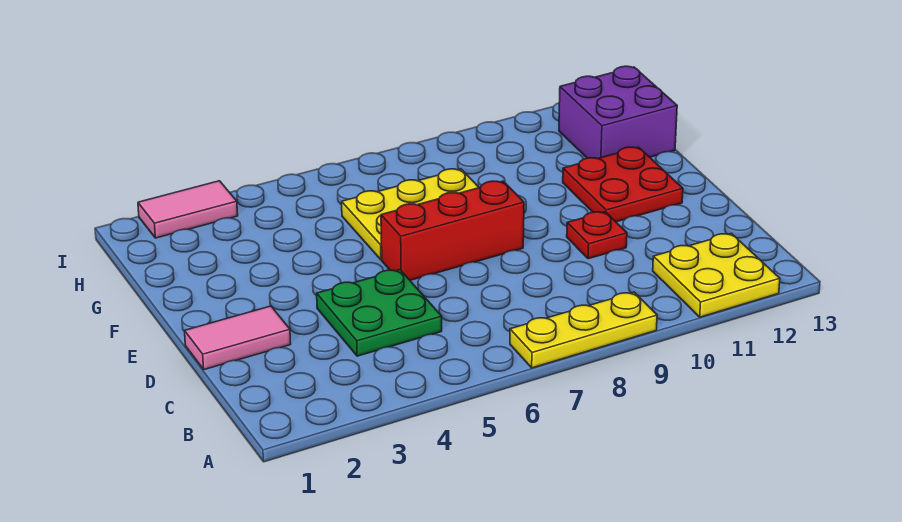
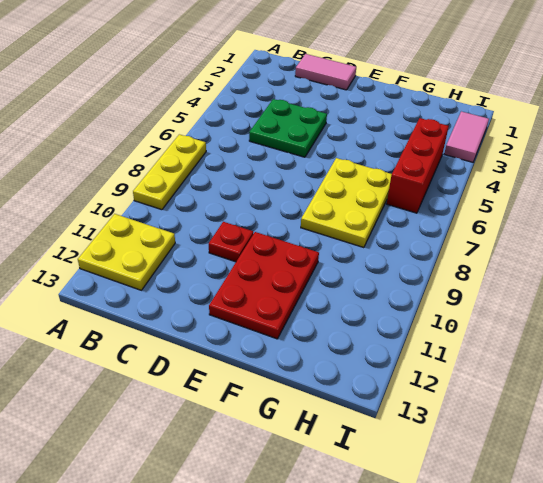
pink tile D1:D2 level 1 -> pink tile C1:D1 level 1
red brick E6:E8 level 1 -> red brick H4:H6 level 1
red plate E11:F12 level 1 -> red plate E10:F12 level 1
purple brick G12:H13 level 1 -> none

